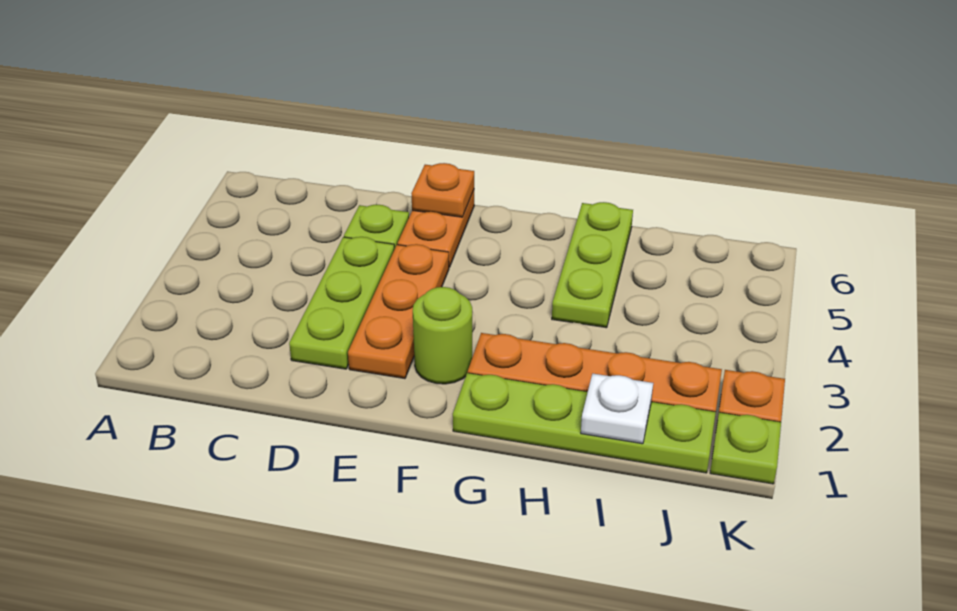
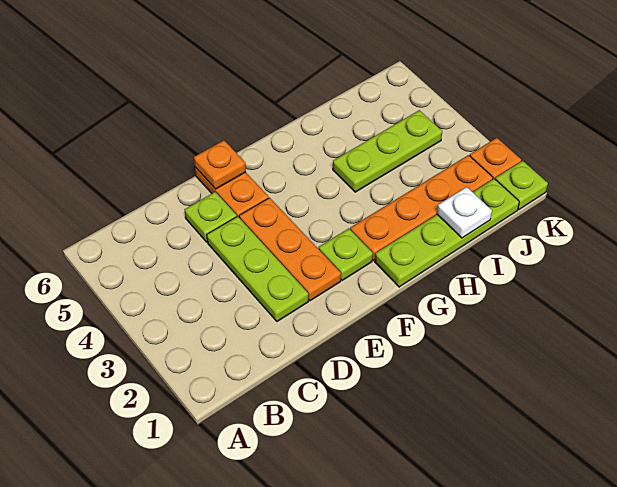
lime round brick F2 level 1 -> lime plate F2 level 1
lime plate H4:H6 level 1 -> lime plate H4:J4 level 1

